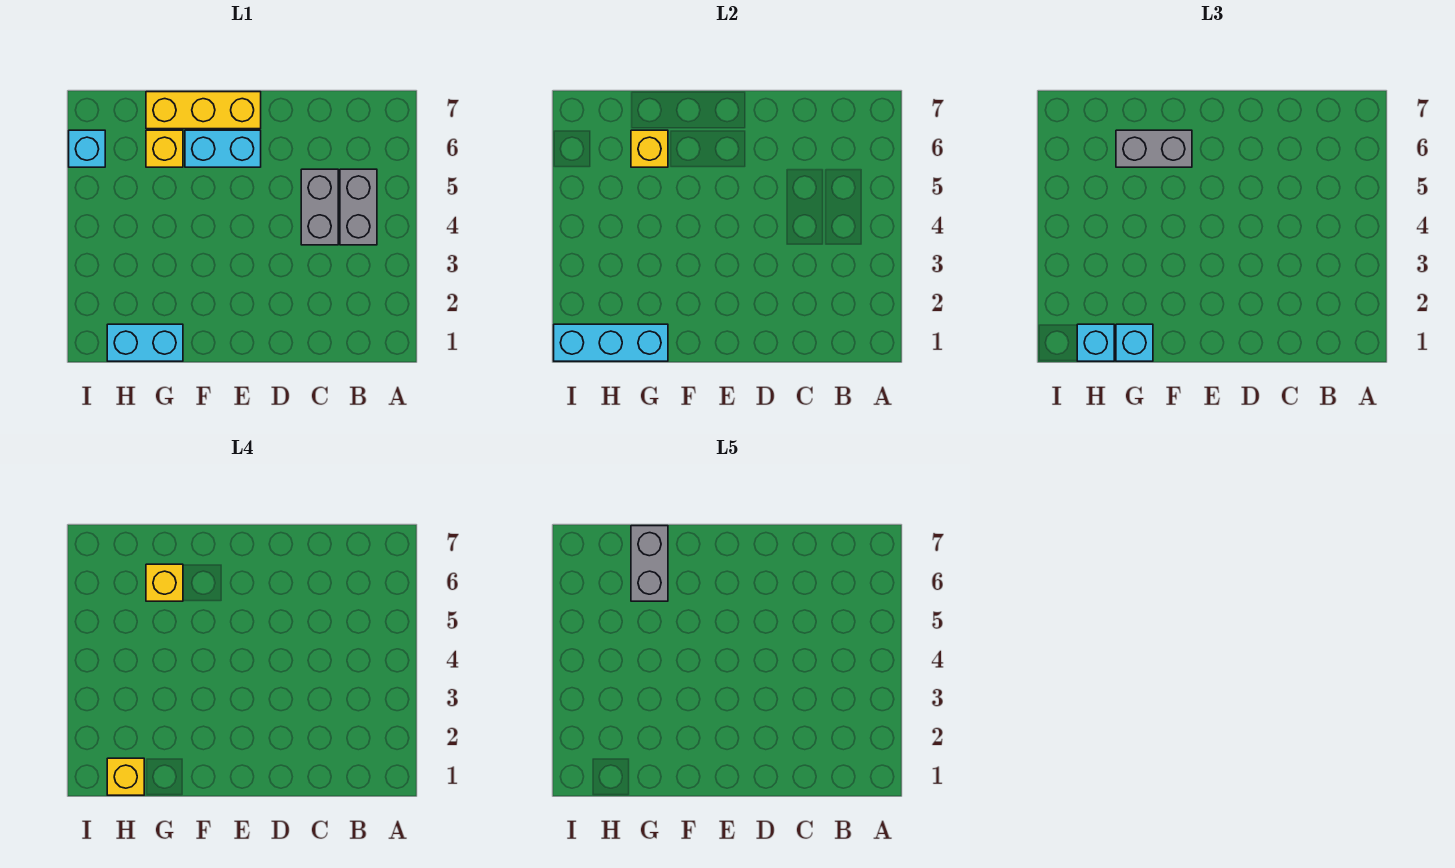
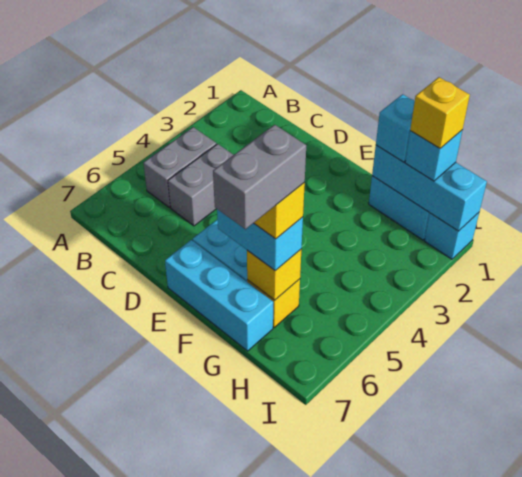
yellow brick E7:G7 level 1 -> cyan brick E7:G7 level 1
grey brick F6:G6 level 3 -> cyan brick F6:G6 level 3
cyan brick I6 level 1 -> cyan brick I1 level 1

